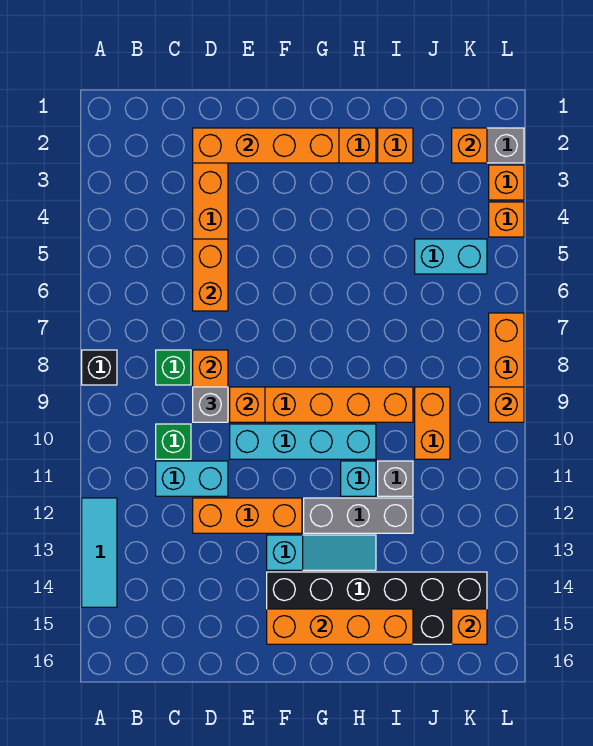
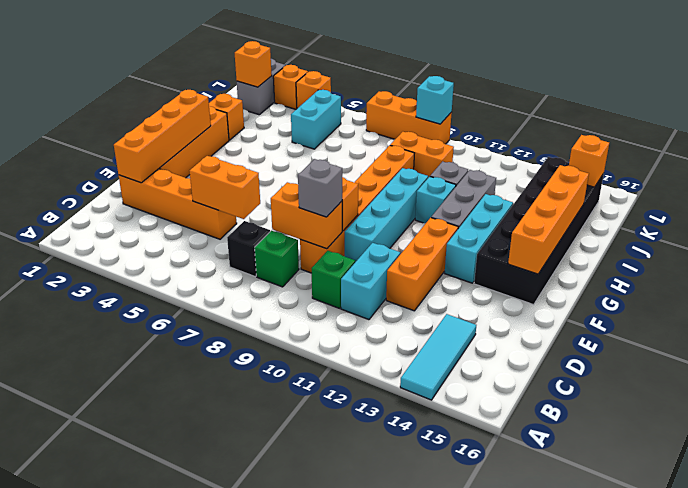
black brick A8 level 1 -> black brick C7 level 1
cyan tile A12:A14 level 1 -> cyan tile A14:C14 level 1
cyan slope F13:H13 level 1 top F -> cyan brick F13:H13 level 1
orange brick L9 level 2 -> cyan brick L9 level 2

